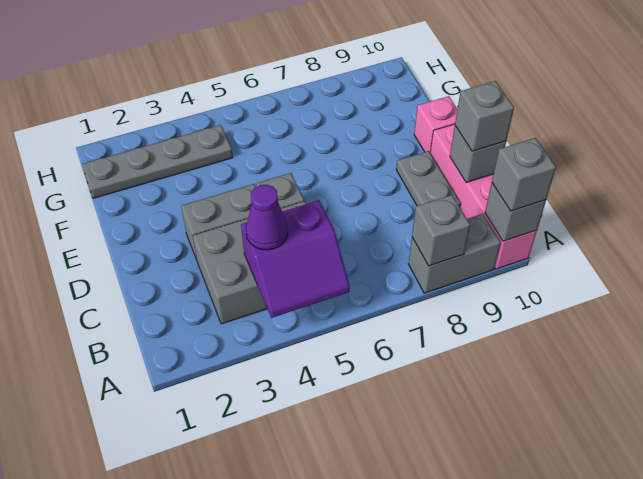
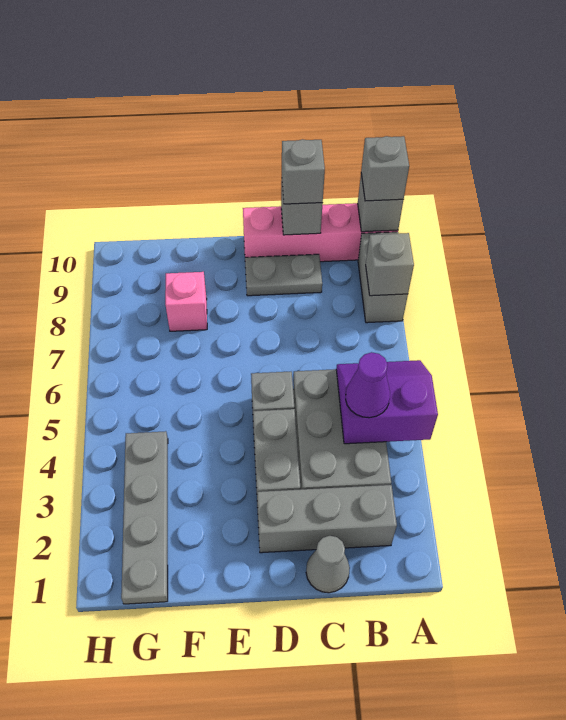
purple slope A4:B5 level 2 top B -> purple slope A4:B5 level 2 top 4
none -> grey brick B2:D2 level 1
none -> grey cone C1 level 1
pink brick E10 level 1 -> pink brick F8 level 1

